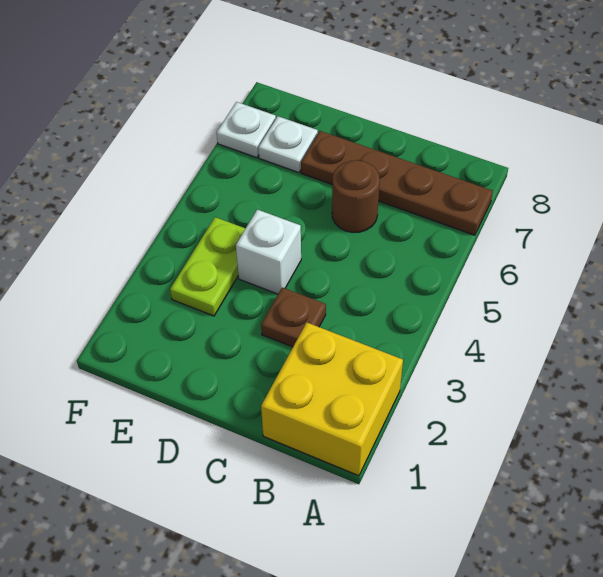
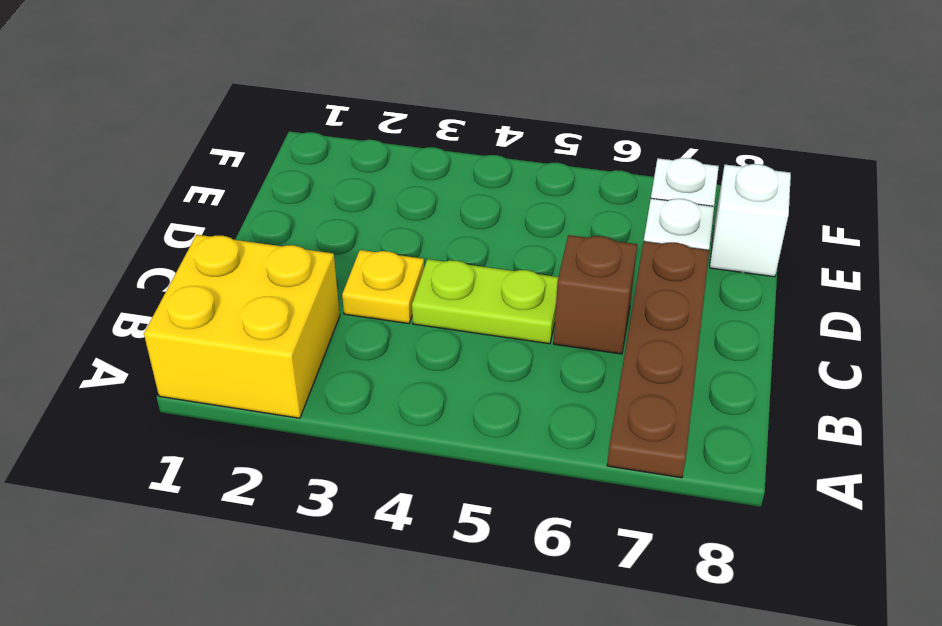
brown plate C3 level 1 -> yellow plate C3 level 1
brown round brick C6 level 1 -> brown brick C6 level 1
white brick D4 level 1 -> white brick E8 level 1
lime plate E3:E4 level 1 -> lime plate C4:C5 level 1

